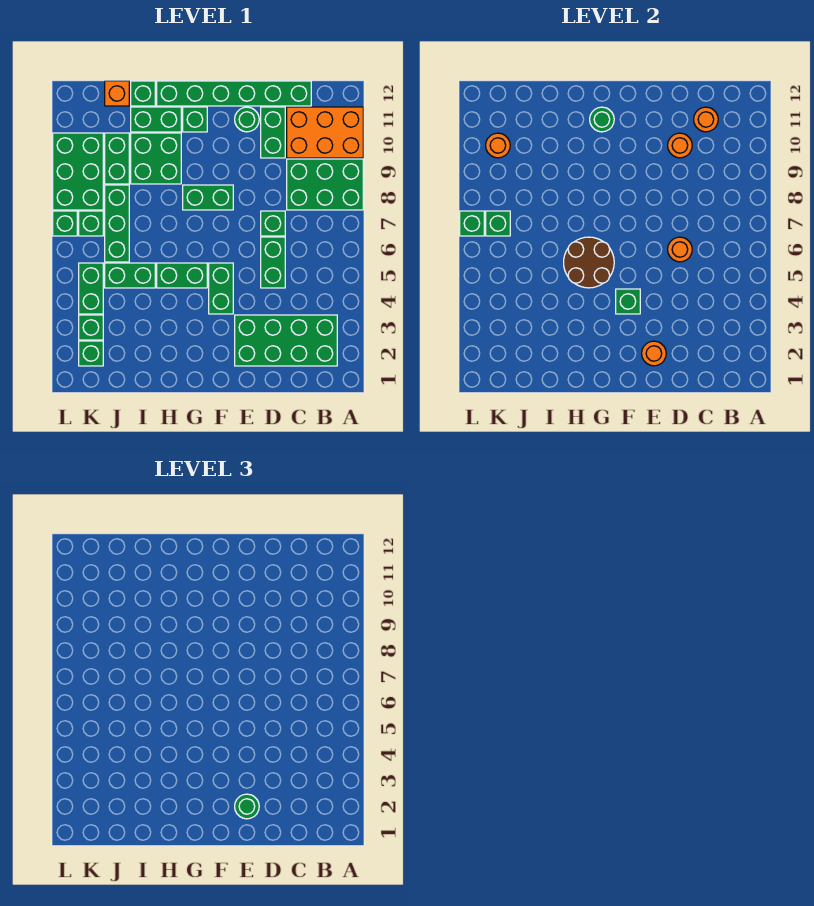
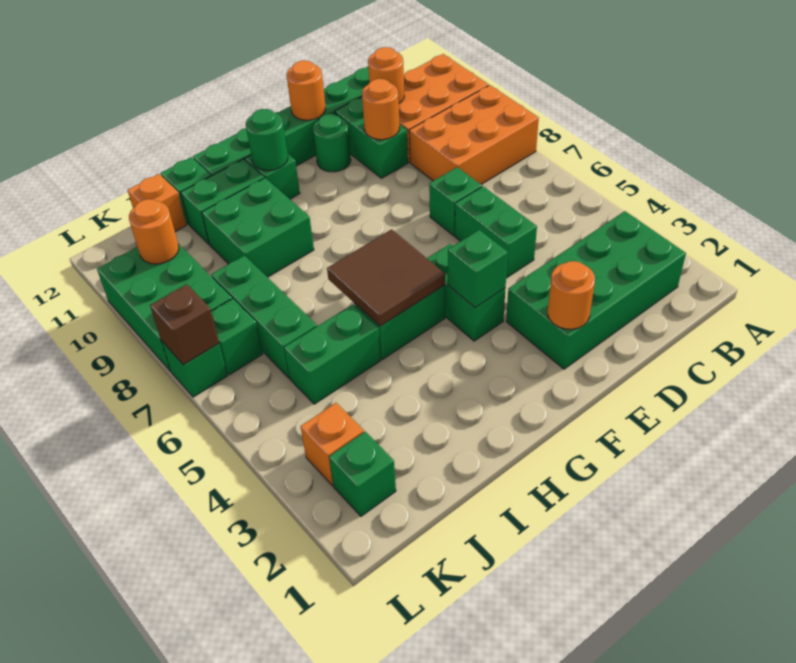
green brick A8:C9 level 1 -> orange brick A8:C9 level 1
orange round brick D6 level 2 -> orange round brick E12 level 2
green round brick E2 level 3 -> none
green brick F8:G8 level 1 -> none
brown round brick G5:H6 level 2 -> brown tile G5:H6 level 2
green brick J9:J10 level 1 -> none
green brick K3 level 1 -> orange brick K3 level 1
green brick K4:K5 level 1 -> none
green brick K7 level 2 -> none
green brick L7 level 2 -> brown brick L7 level 2

